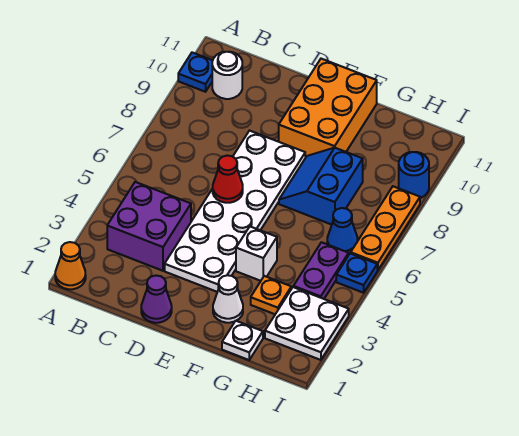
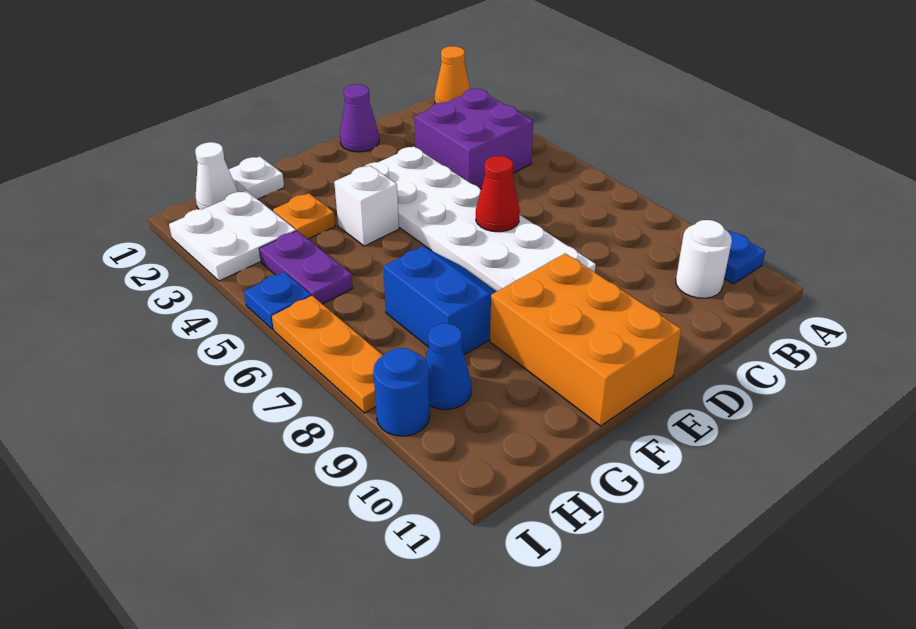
white cone F2 level 1 -> white cone H1 level 1
blue cone H6 level 1 -> blue cone H9 level 1

